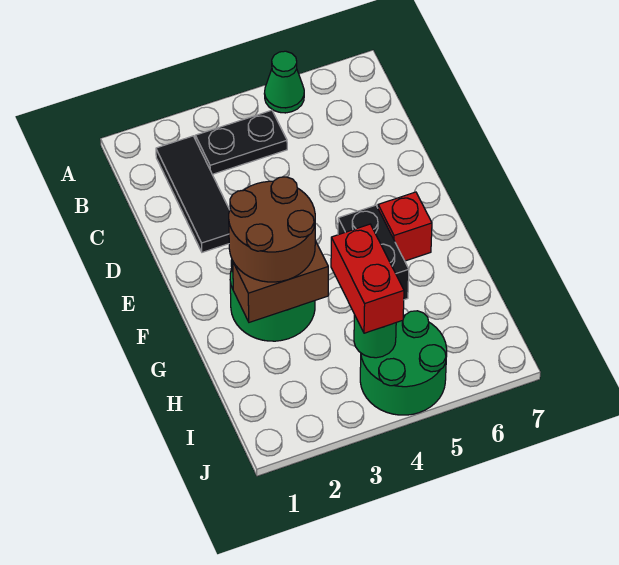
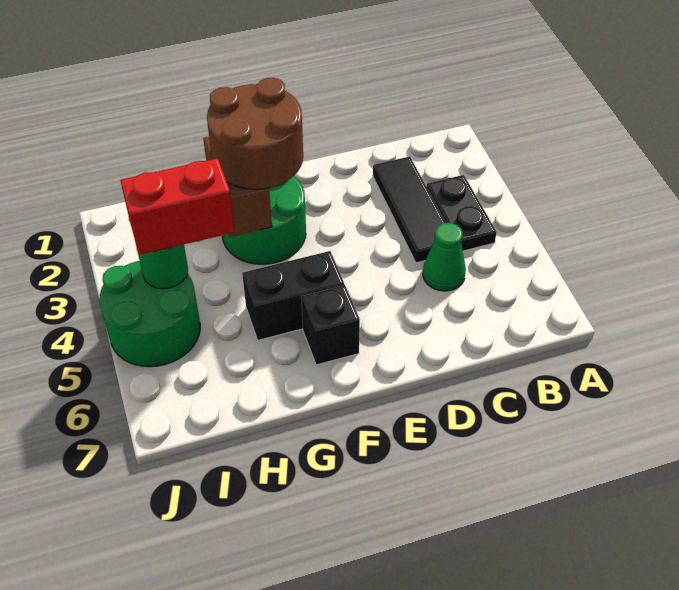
green cone A5 level 1 -> green cone C5 level 1
black tile B2:D2 level 1 -> black tile C2:C4 level 1
red brick F6 level 1 -> black brick F6 level 1

